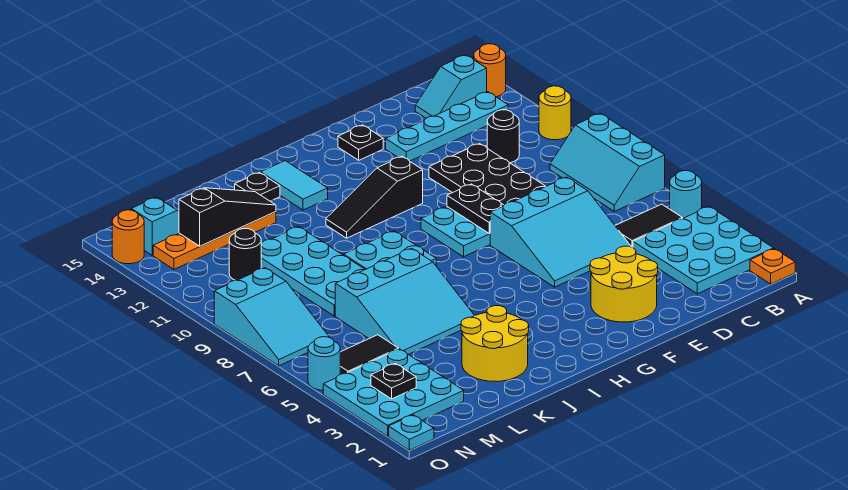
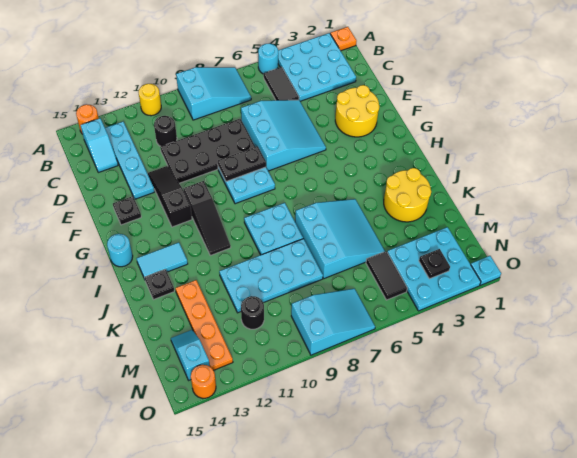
cyan slope A7:B9 level 1 top A -> cyan slope A7:B9 level 1 top 9
black slope K13:M13 level 2 top M -> black slope E12:G12 level 1 top G
cyan round brick O5 level 1 -> cyan round brick H15 level 1

